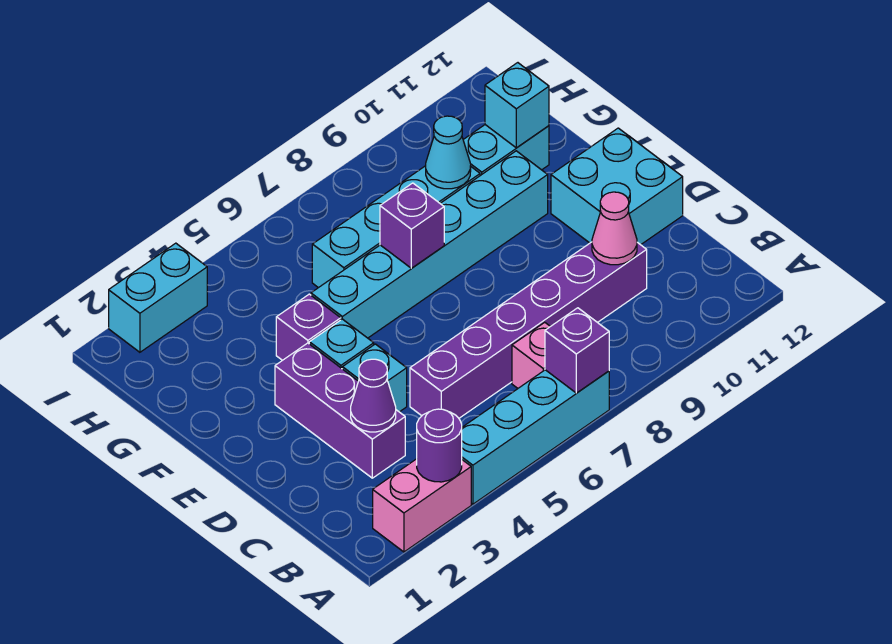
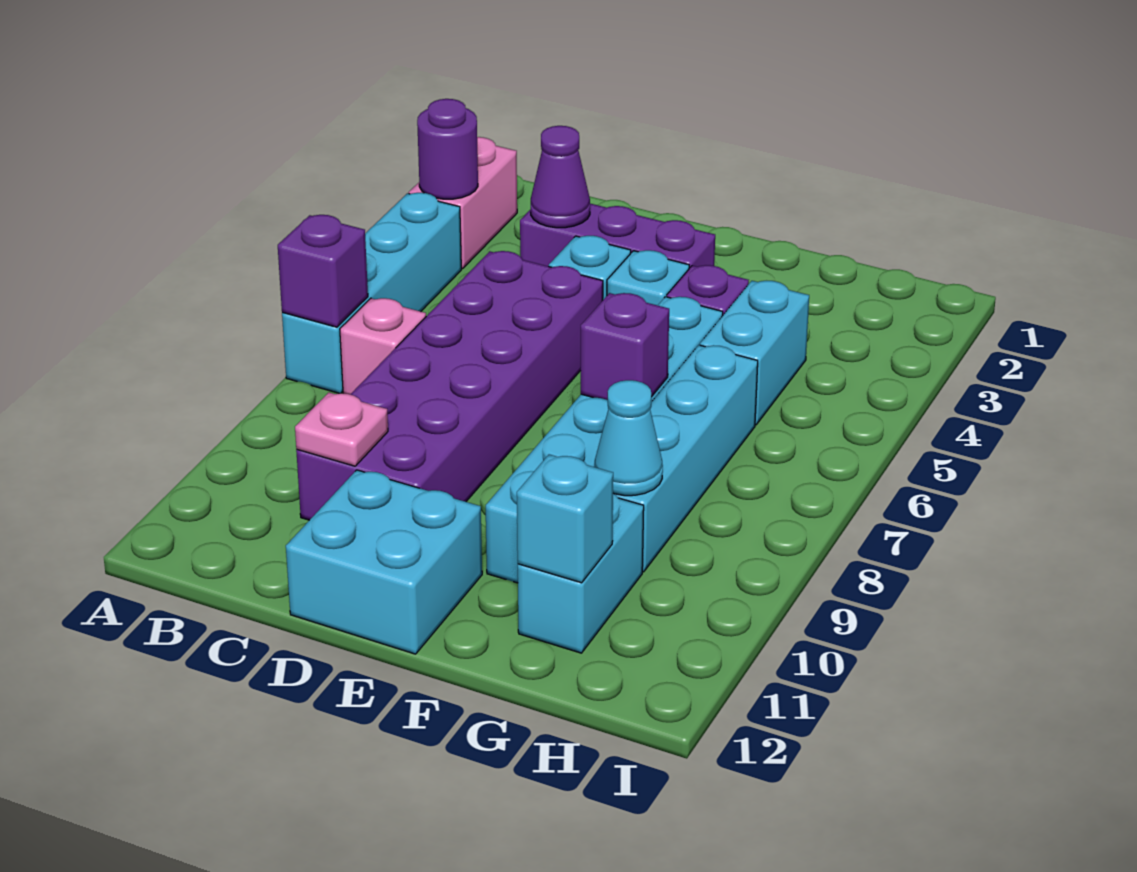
purple brick C5:C10 level 1 -> purple brick C5:D10 level 1
pink cone C10 level 2 -> pink plate C10 level 2
cyan brick I2:I3 level 1 -> cyan brick G4:G5 level 1

